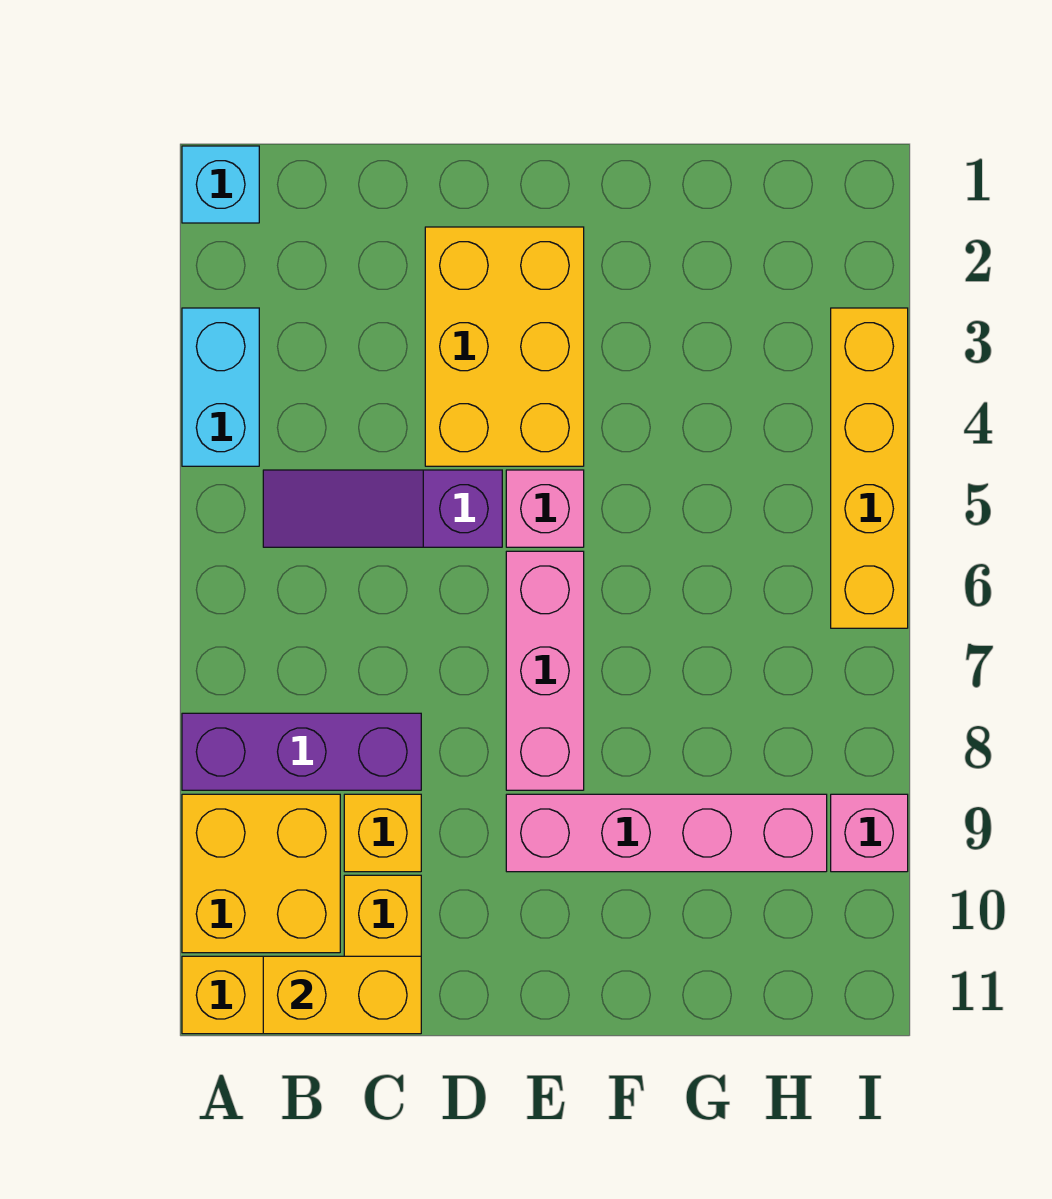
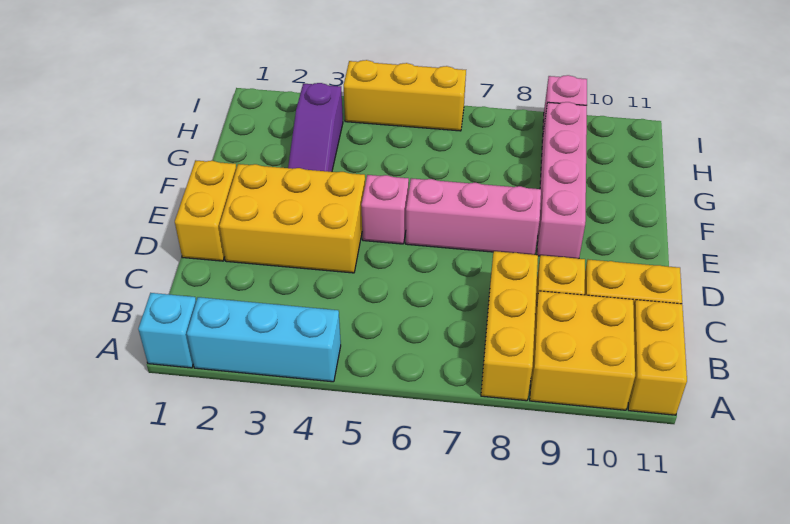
cyan brick A3:A4 level 1 -> cyan brick A2:A4 level 1
purple brick A8:C8 level 1 -> yellow brick A8:C8 level 1
purple slope B5:D5 level 1 top D -> purple slope F3:H3 level 1 top H
yellow brick B11:C11 level 2 -> yellow brick D1:E1 level 1
yellow brick I3:I6 level 1 -> yellow brick I4:I6 level 1

